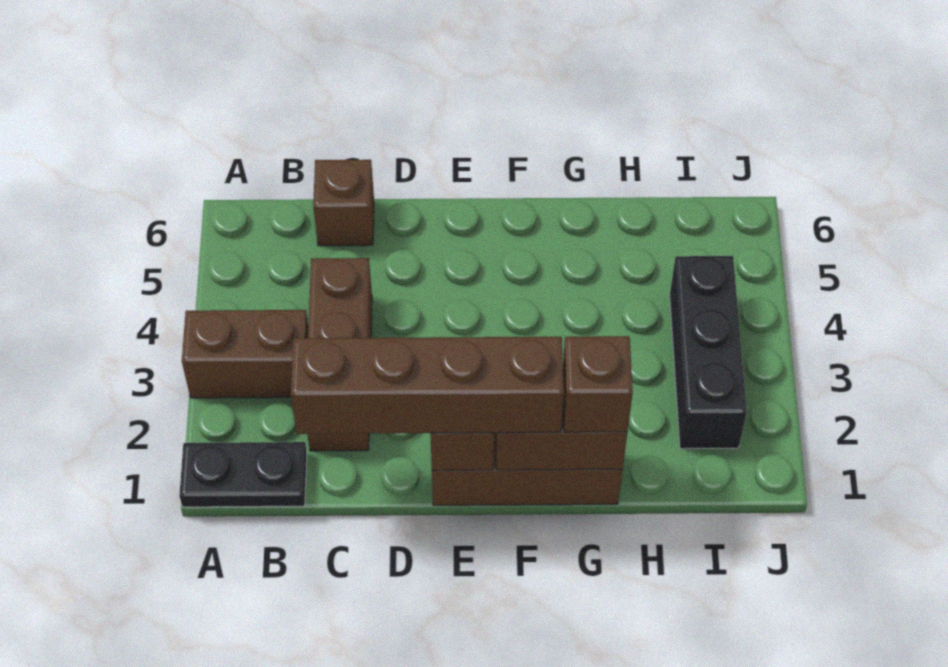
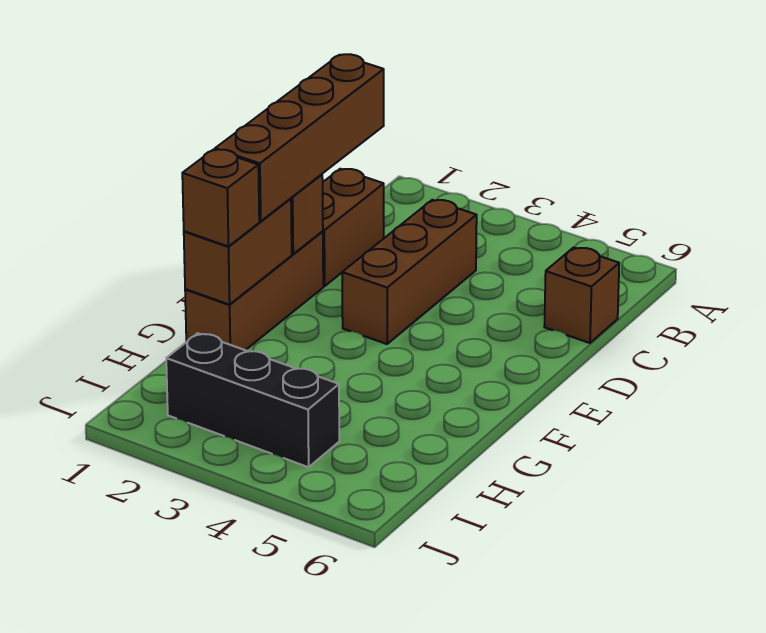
black plate A1:B1 level 1 -> none
brown brick A3:B3 level 1 -> brown brick C1:D1 level 1
brown brick C2:C4 level 1 -> brown brick C3:E3 level 1

